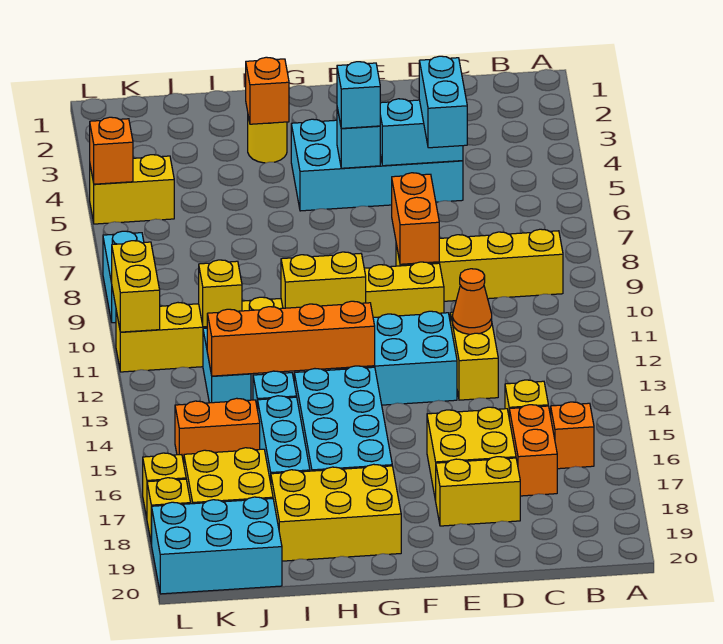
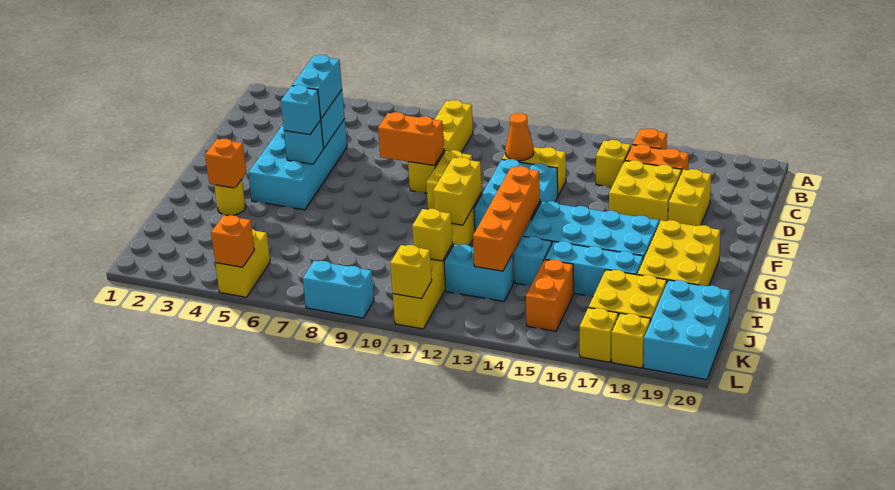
cyan brick D5:D6 level 3 -> cyan brick D5:E5 level 3
yellow brick L10:L11 level 2 -> yellow brick L11 level 2

